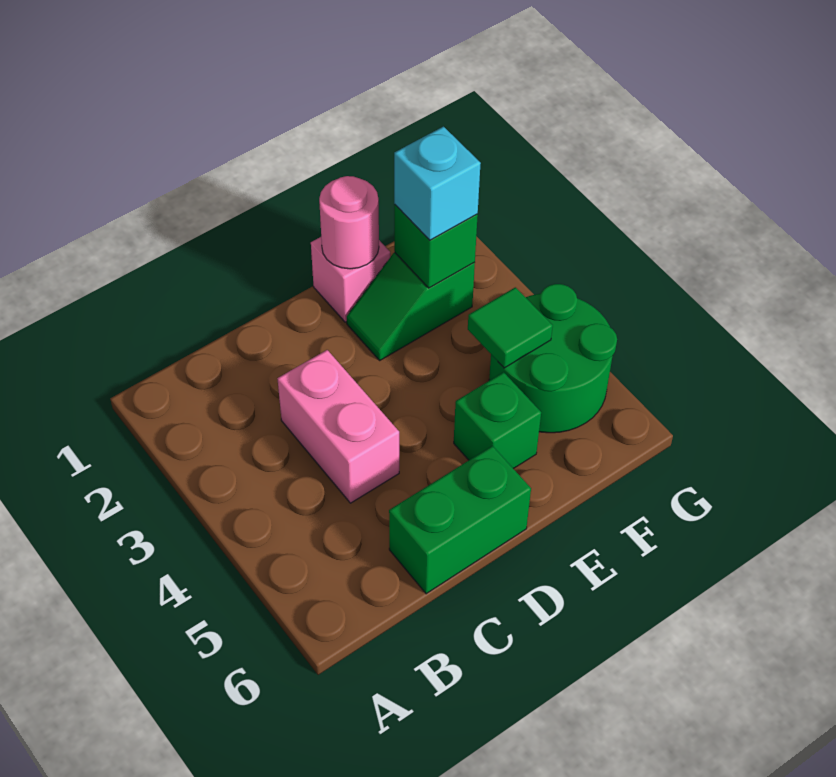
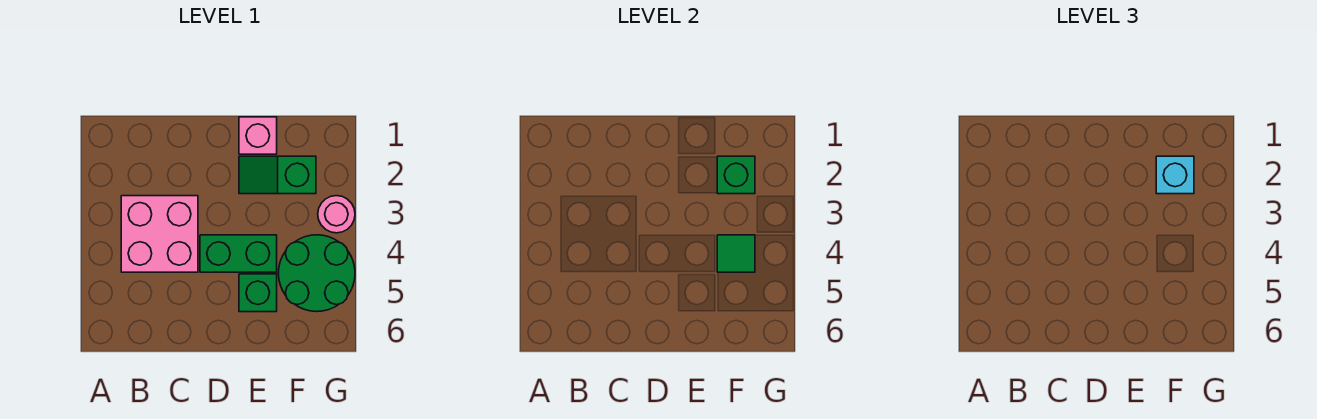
pink brick C3:C4 level 1 -> pink brick B3:C4 level 1
green brick C6:D6 level 1 -> green brick D4:E4 level 1
pink round brick E1 level 2 -> pink round brick G3 level 1

